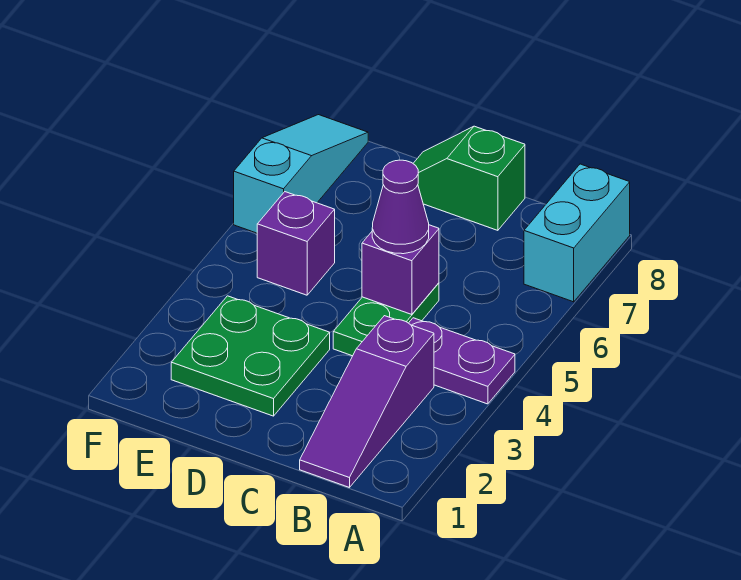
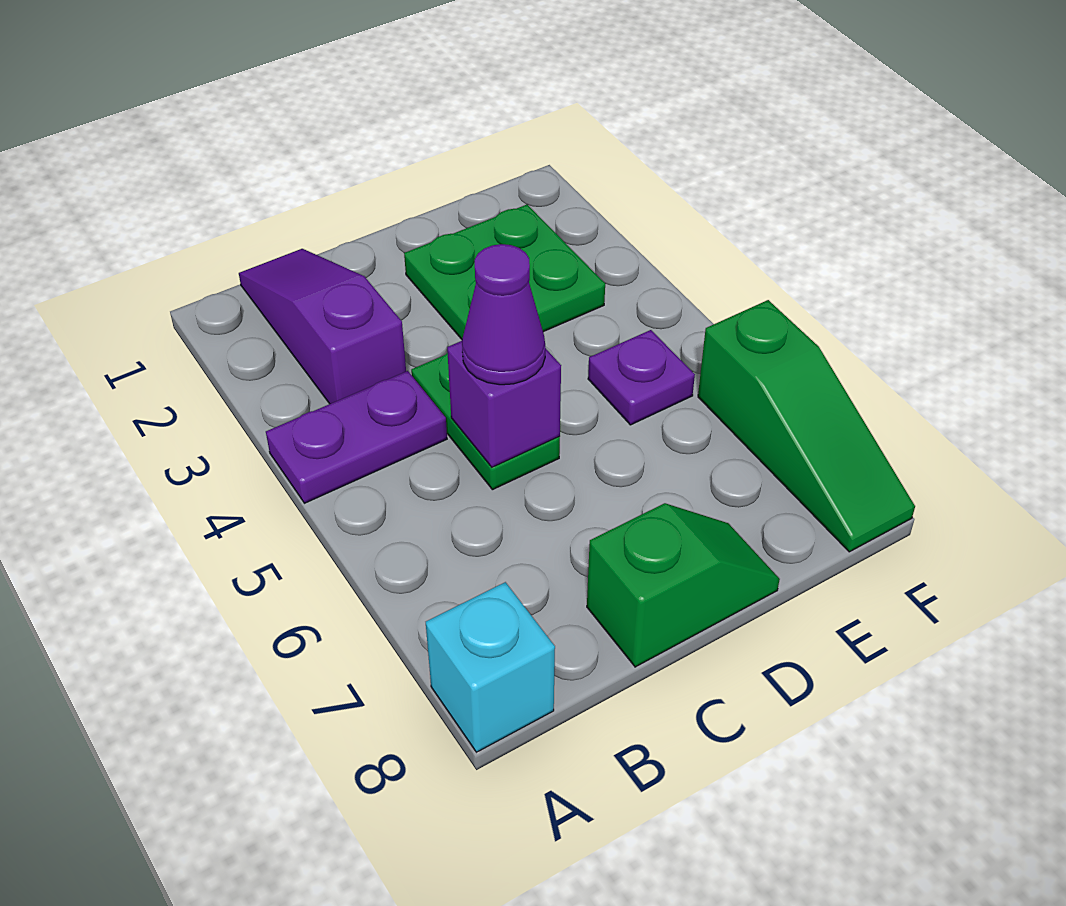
cyan brick A7:A8 level 1 -> cyan brick A8 level 1
purple brick E5 level 1 -> purple plate E5 level 1
cyan slope F6:F8 level 1 top 6 -> green slope F6:F8 level 1 top 6

